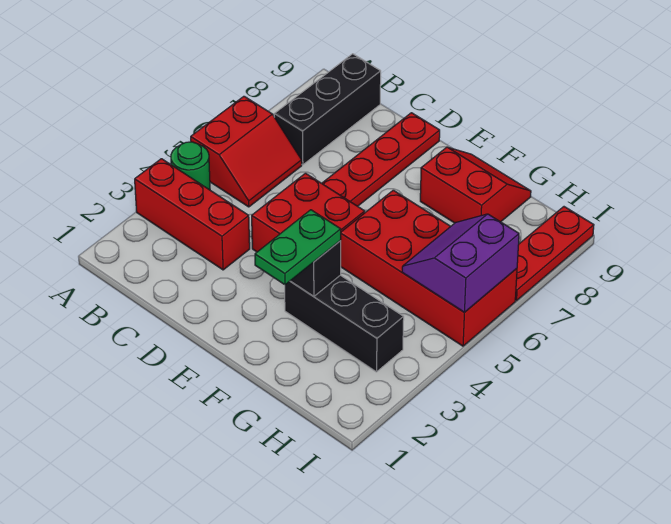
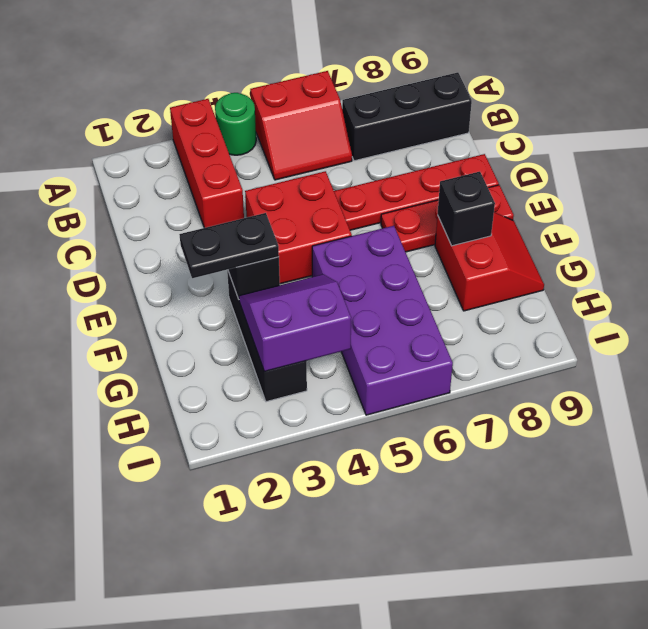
green plate F2:F3 level 3 -> black plate F2:F3 level 3
red brick F5:I6 level 1 -> purple brick F5:I6 level 1
none -> black brick F8 level 2
purple slope H5:I6 level 2 top I -> purple slope G3:H4 level 2 top H
red plate I7:I9 level 1 -> red plate E7:E9 level 1

